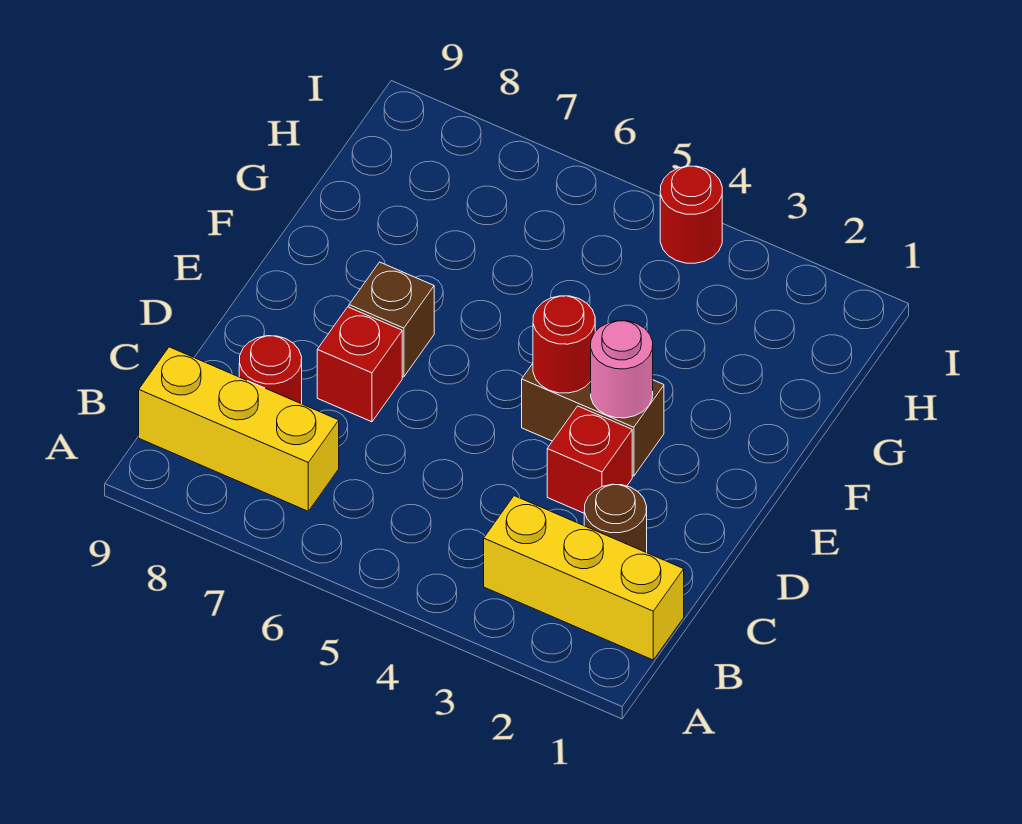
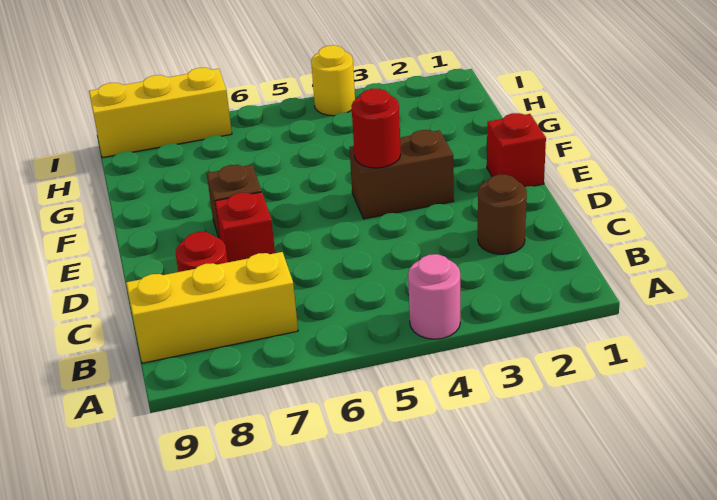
yellow brick B1:B3 level 1 -> yellow brick I7:I9 level 1
red brick D3 level 1 -> red brick E1 level 1
pink round brick E3 level 2 -> pink round brick A4 level 1
red round brick I4 level 1 -> yellow round brick I4 level 1

